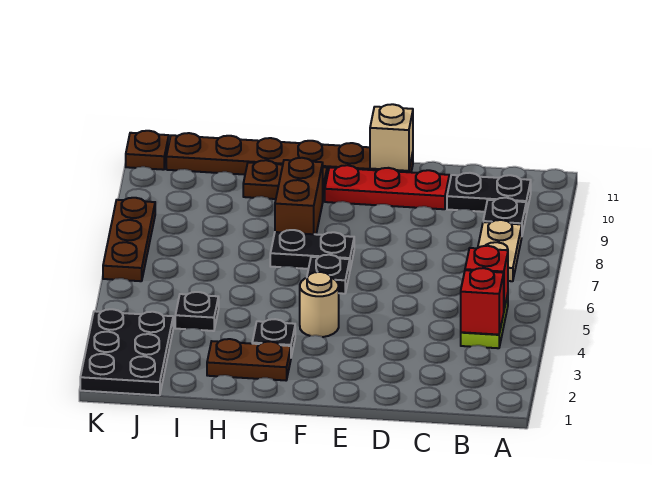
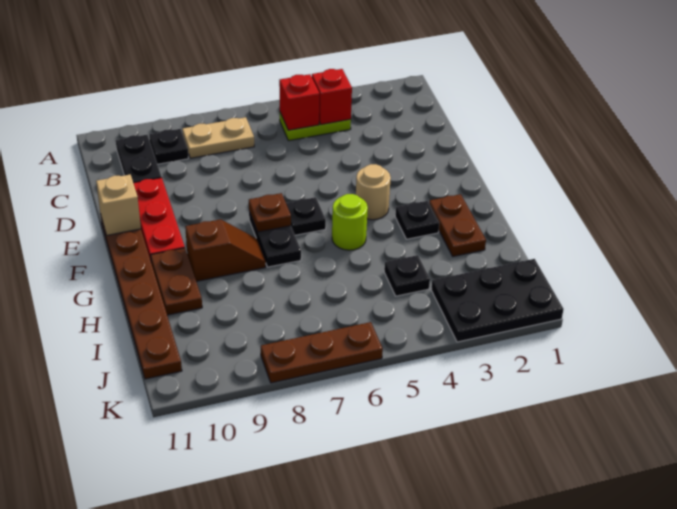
none -> lime round brick G5 level 1
brown brick G8:G9 level 1 -> brown slope G8:G9 level 1 top 9
brown plate K11 level 1 -> brown plate F7 level 2

